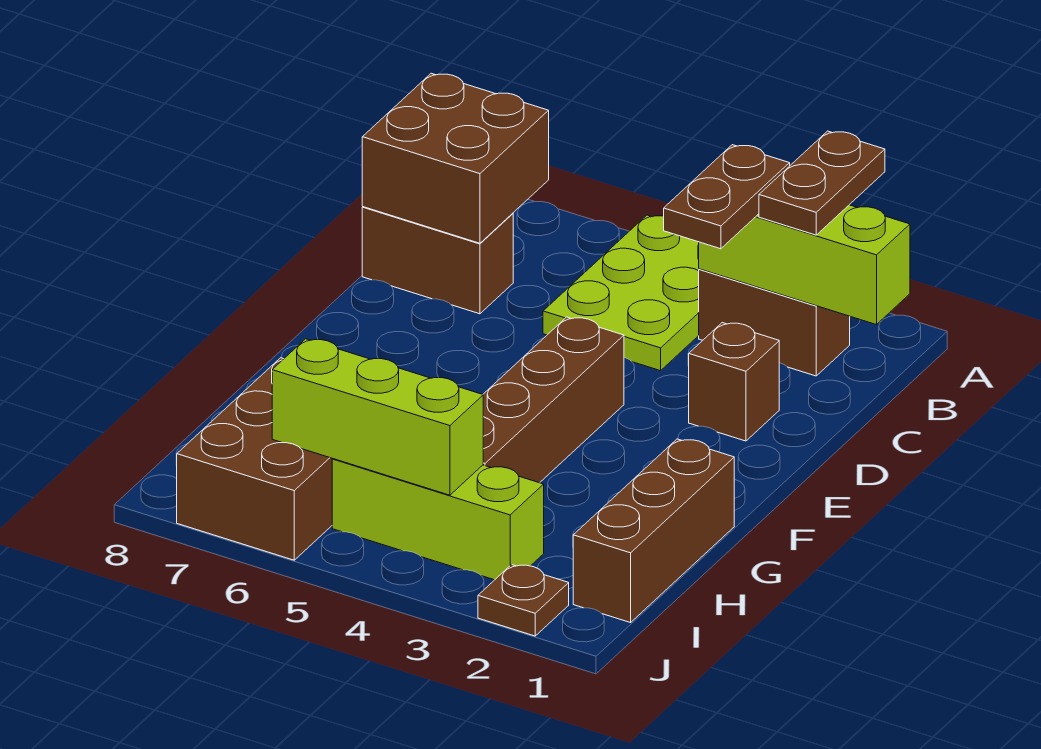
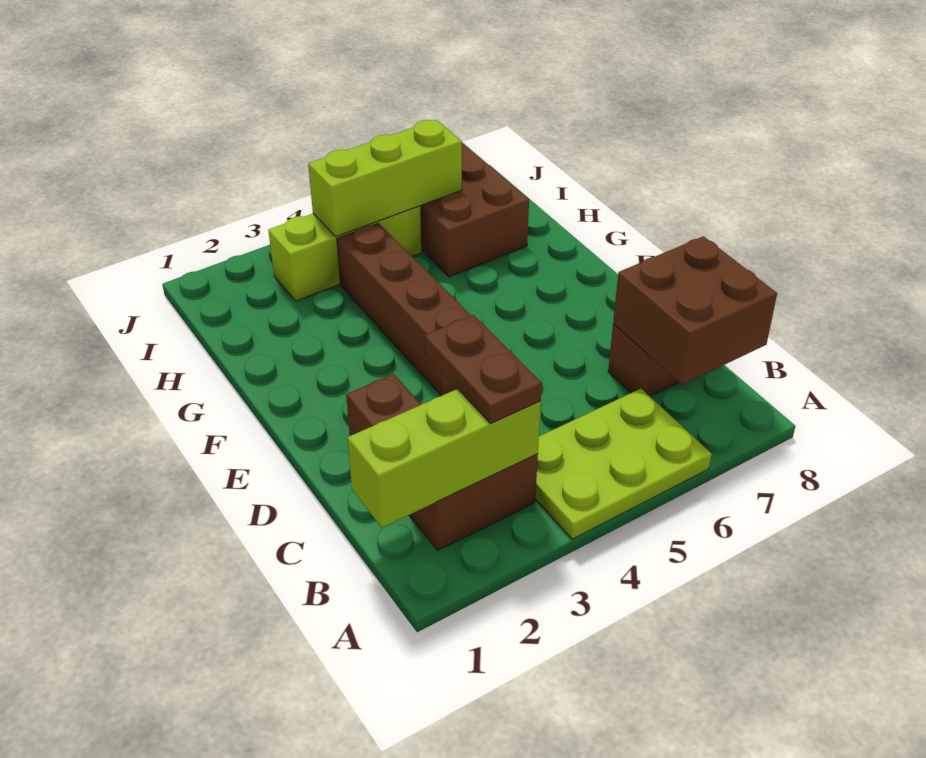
brown plate A2:B2 level 3 -> none
lime plate A4:C5 level 1 -> lime plate A4:B6 level 1
brown brick G1:I1 level 1 -> none
brown plate J2 level 1 -> none

